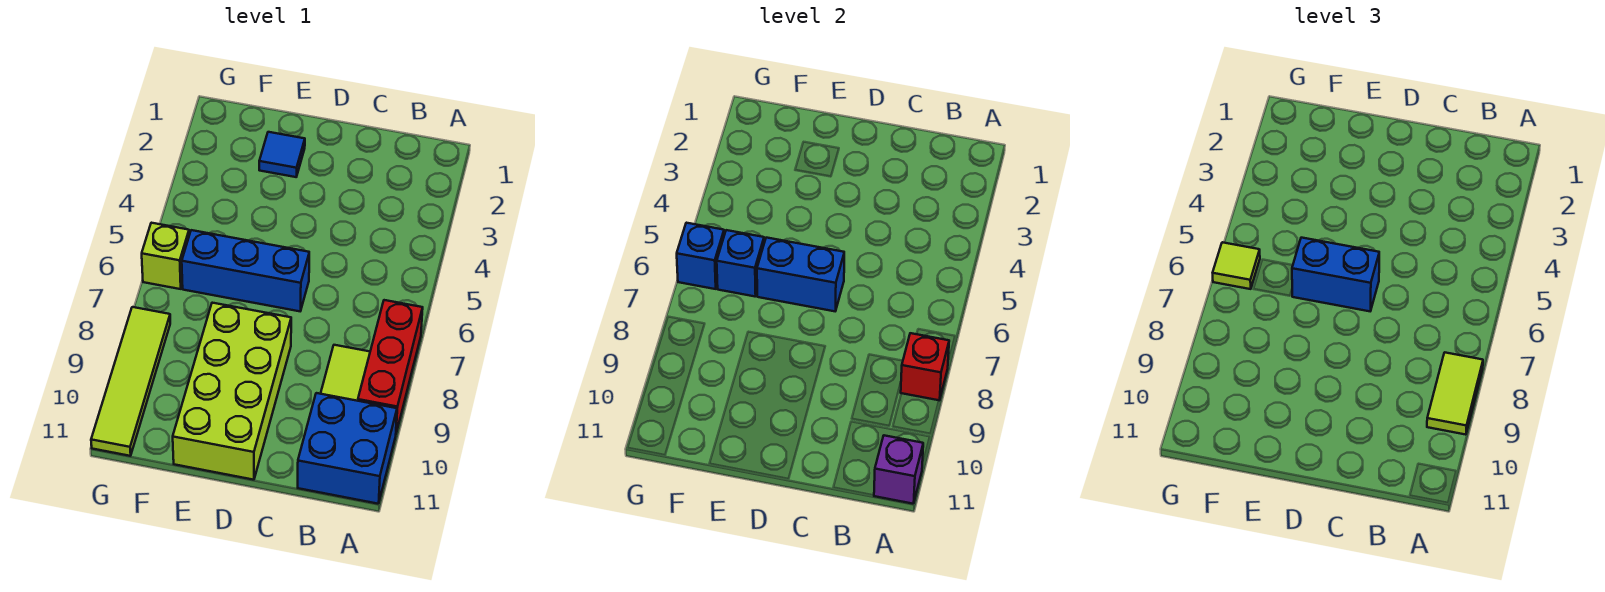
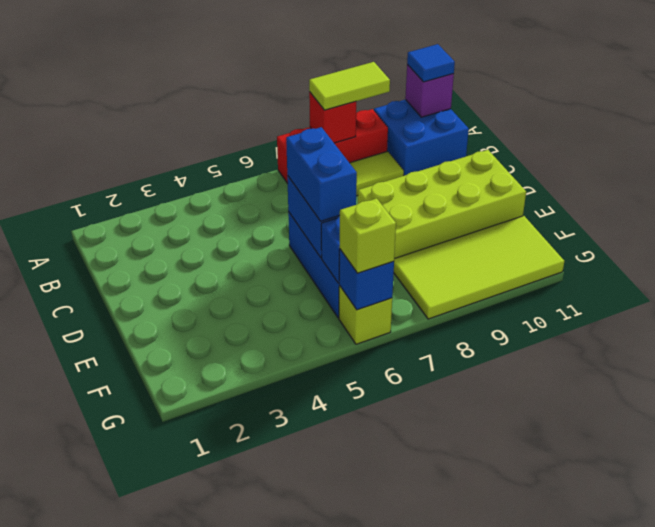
blue tile E2 level 1 -> blue tile A11 level 3
lime tile G6 level 3 -> lime brick G6 level 3
lime tile G8:G11 level 1 -> lime tile F8:G11 level 1

